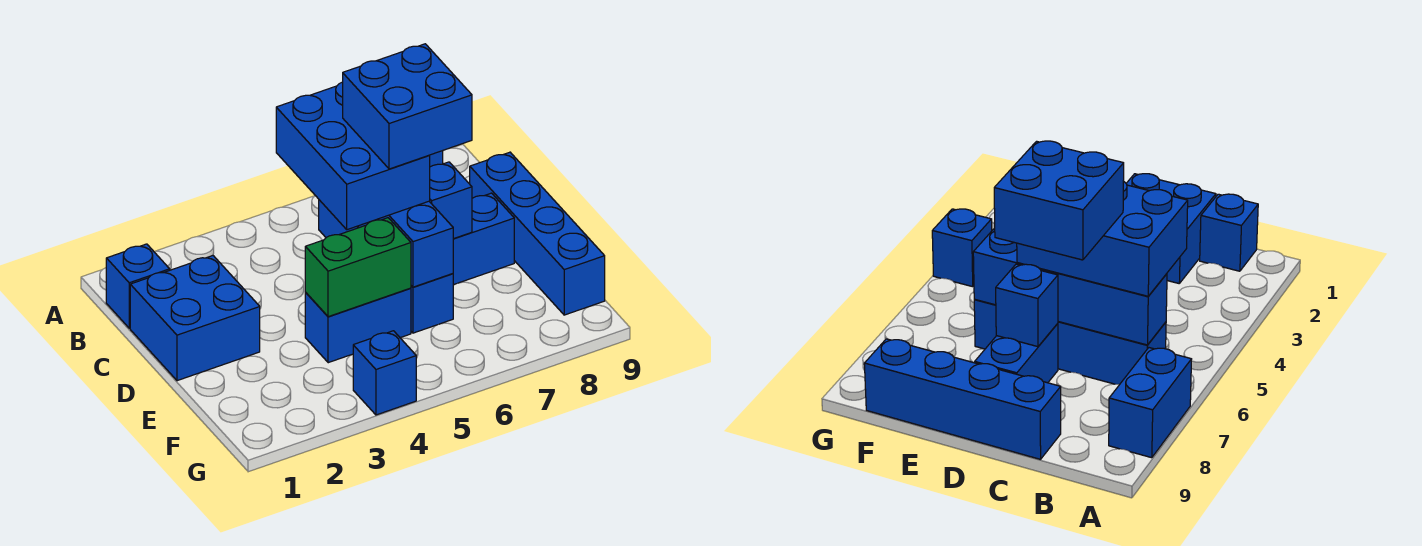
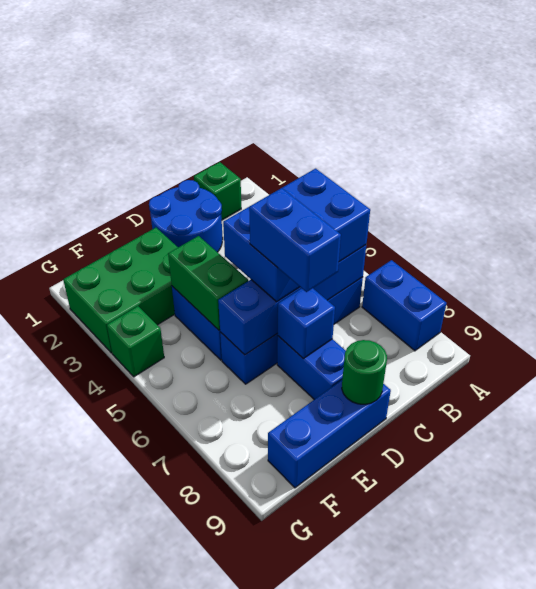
blue brick B1 level 1 -> green brick B1 level 1
blue brick C1:D2 level 1 -> blue round brick C1:D2 level 1
blue brick C6:D7 level 4 -> blue brick D6:D7 level 4
blue brick C9:F9 level 1 -> blue brick D9:F9 level 1
none -> green round brick D9 level 2
none -> green brick E2:G3 level 1
blue brick G4 level 1 -> green brick G4 level 1

